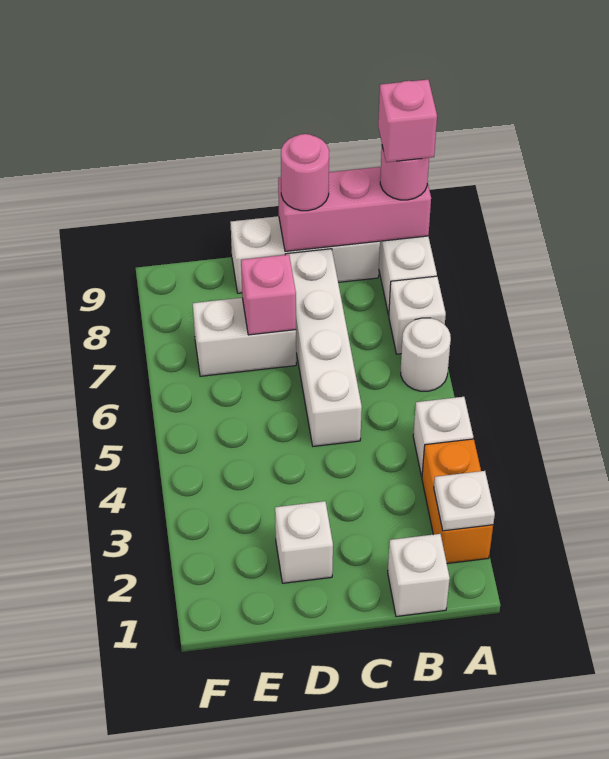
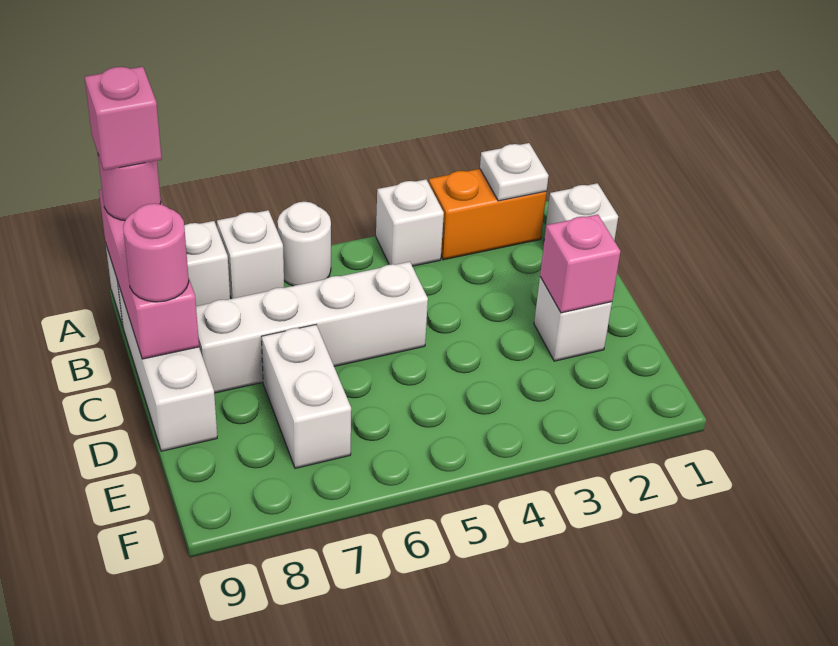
pink brick D7 level 2 -> pink brick D2 level 2

